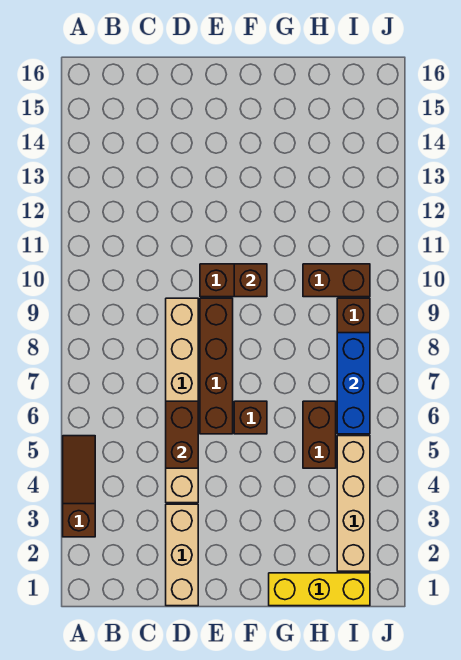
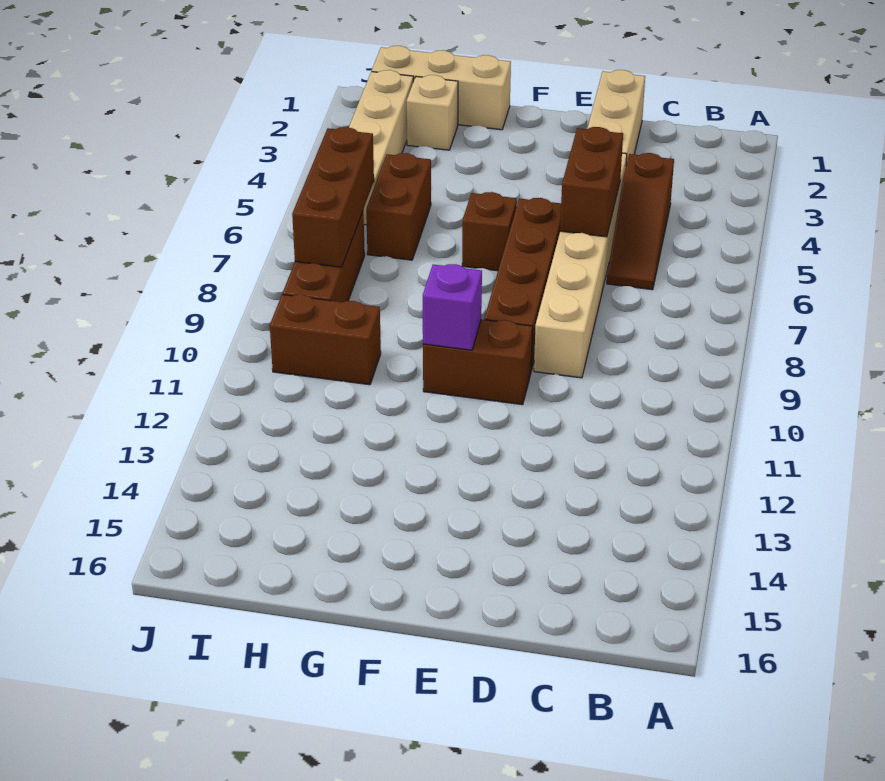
brown slope A3:A5 level 1 top 3 -> brown slope C4:C6 level 1 top 4
brown brick F10 level 2 -> purple brick F10 level 2
yellow brick G1:I1 level 1 -> tan brick G1:I1 level 1
none -> tan brick H2 level 1
blue brick I6:I8 level 2 -> brown brick I6:I8 level 2

